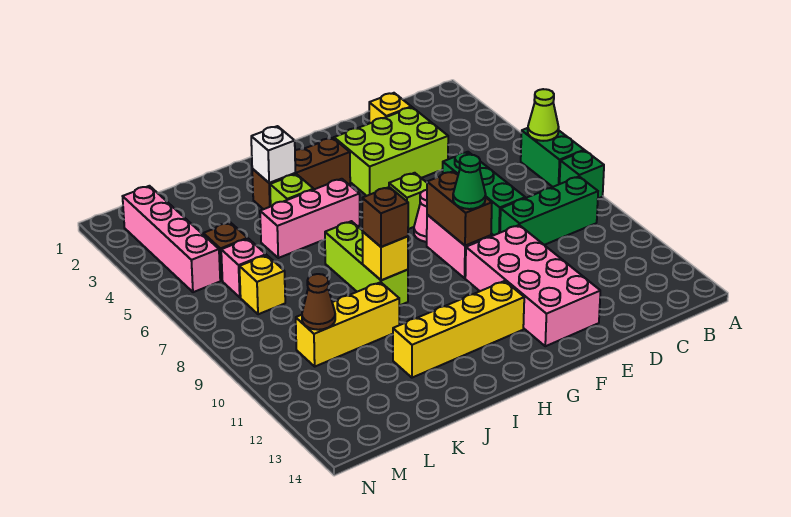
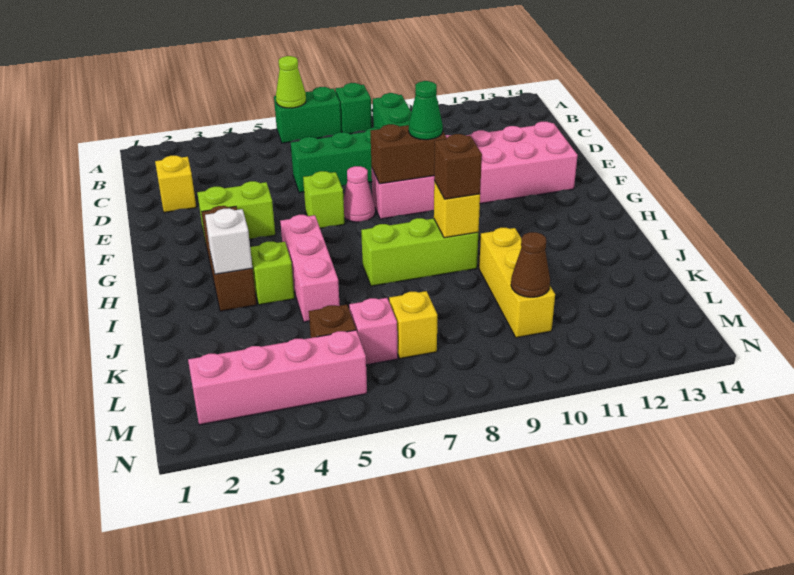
lime brick D3:F4 level 1 -> lime brick F3:F4 level 1
yellow brick G12:J12 level 1 -> none

